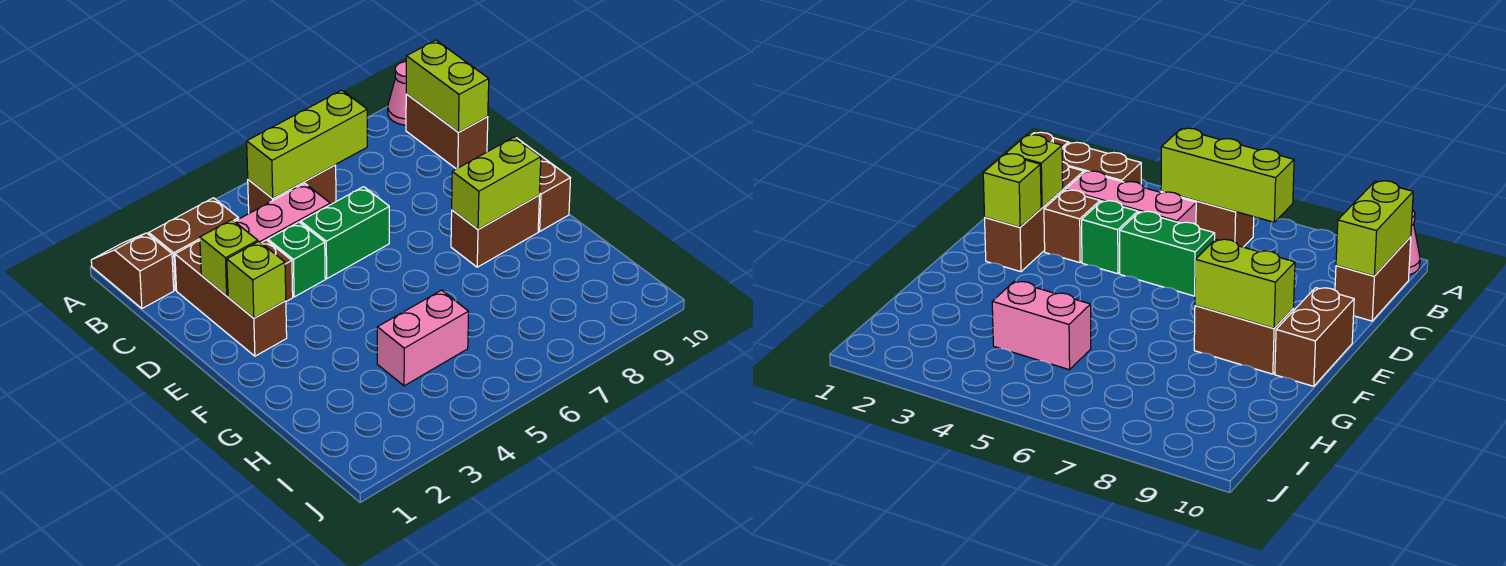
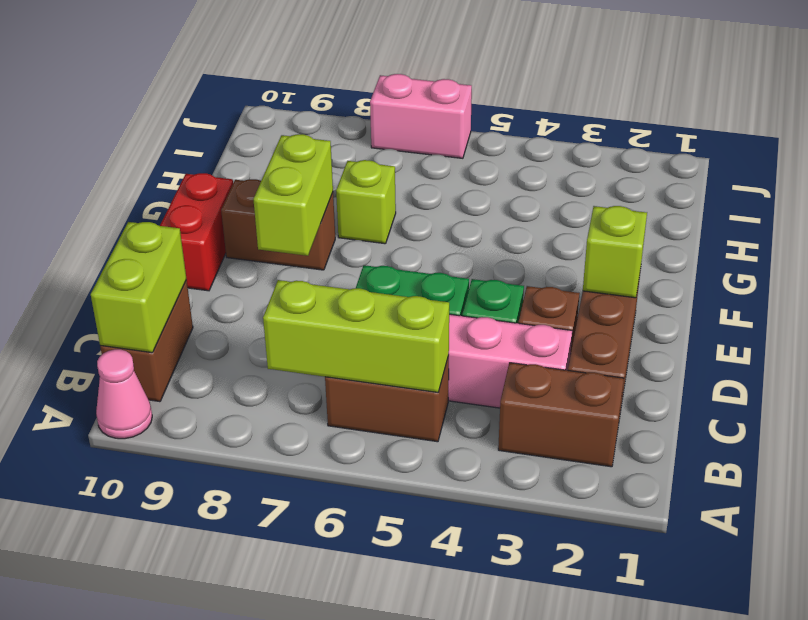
brown slope A1:B1 level 1 top B -> none
lime brick D2 level 2 -> lime brick G7 level 1
brown brick E10:F10 level 1 -> red brick E10:F10 level 1
lime brick F8:F9 level 2 -> lime brick E8:F8 level 2
pink brick H4:H5 level 1 -> pink brick J6:J7 level 1

